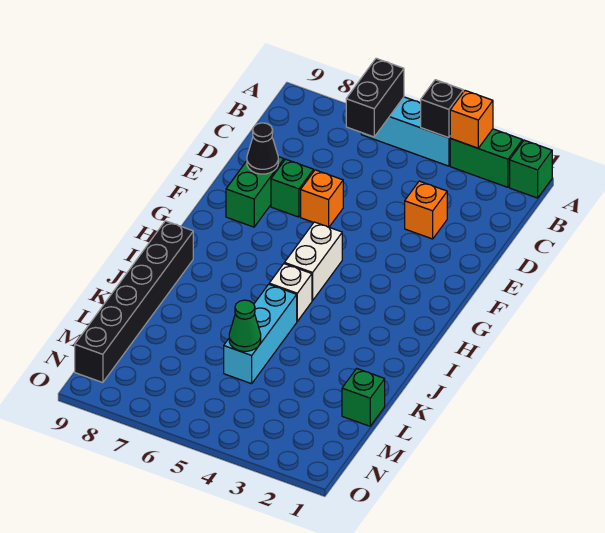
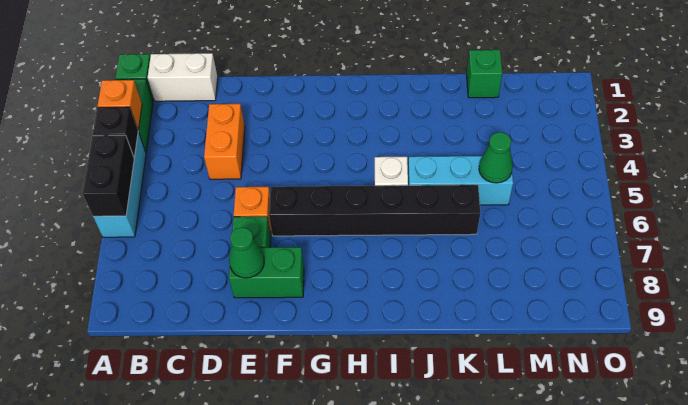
black brick A6:B6 level 2 -> black brick A5:A6 level 2
orange brick D3 level 1 -> orange brick D3:D4 level 1
black cone E8 level 2 -> green cone E8 level 2
white brick G5:H5 level 1 -> white brick B1:C1 level 1
black brick I9:N9 level 1 -> black brick F6:K6 level 1

